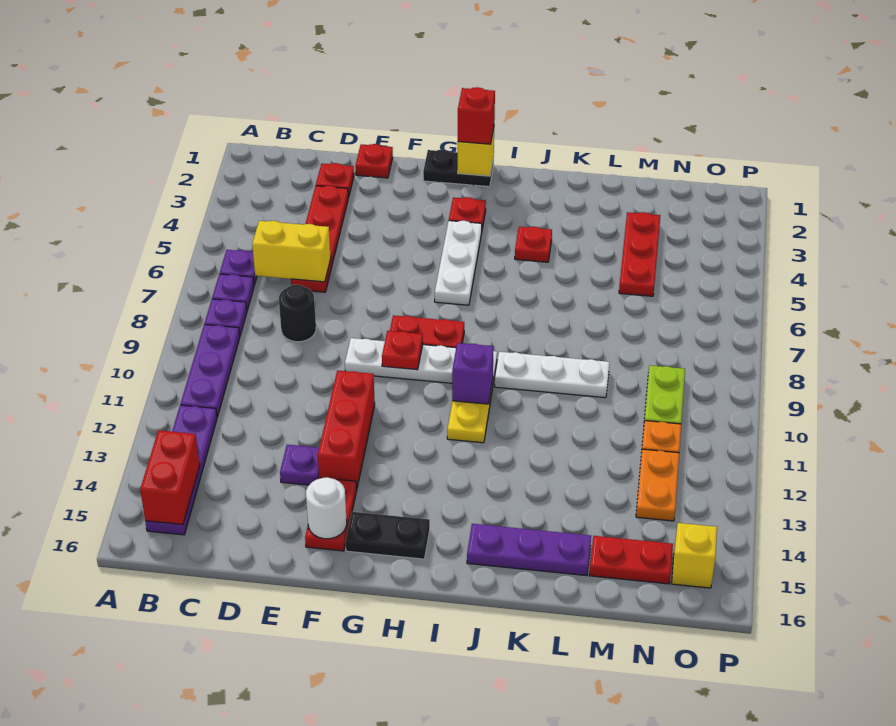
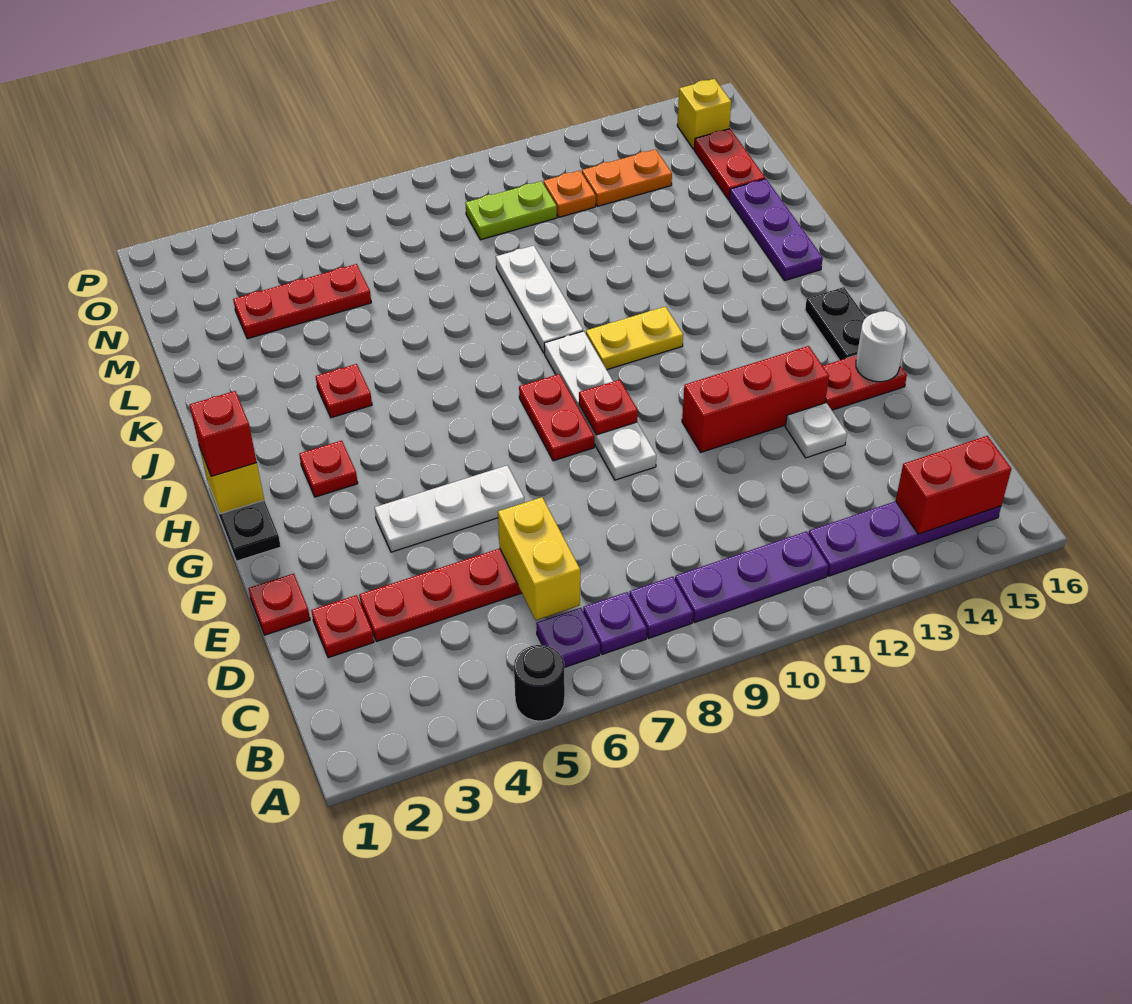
black round brick D8 level 1 -> black round brick A5 level 1
purple plate E13 level 1 -> white plate E13 level 1
white plate H4:H6 level 1 -> white plate F4:F6 level 1
purple brick I10 level 2 -> none

